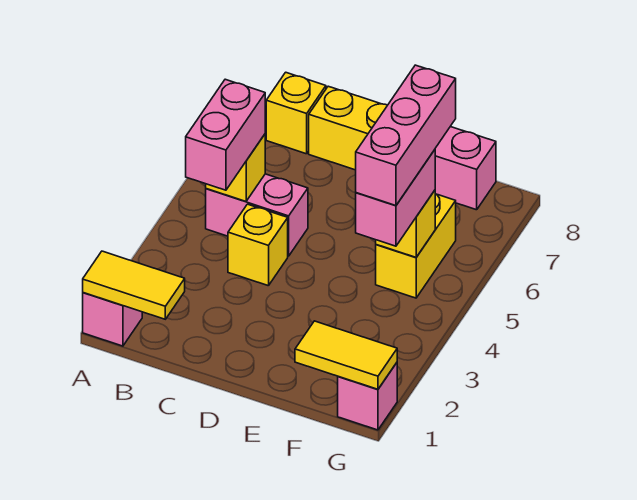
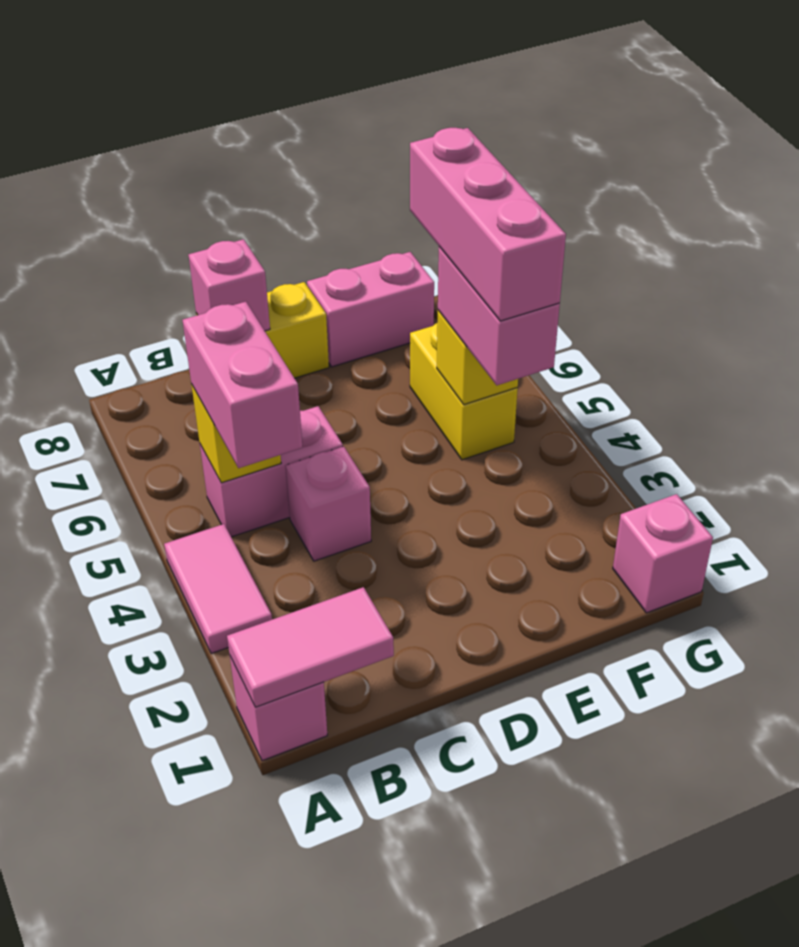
yellow tile A1:B1 level 2 -> pink tile A1:B1 level 2
none -> pink tile A3:A4 level 1
yellow brick B8 level 1 -> none
yellow brick C4 level 1 -> pink brick C4 level 1
none -> pink brick C8 level 2
yellow tile F1:G1 level 2 -> none

